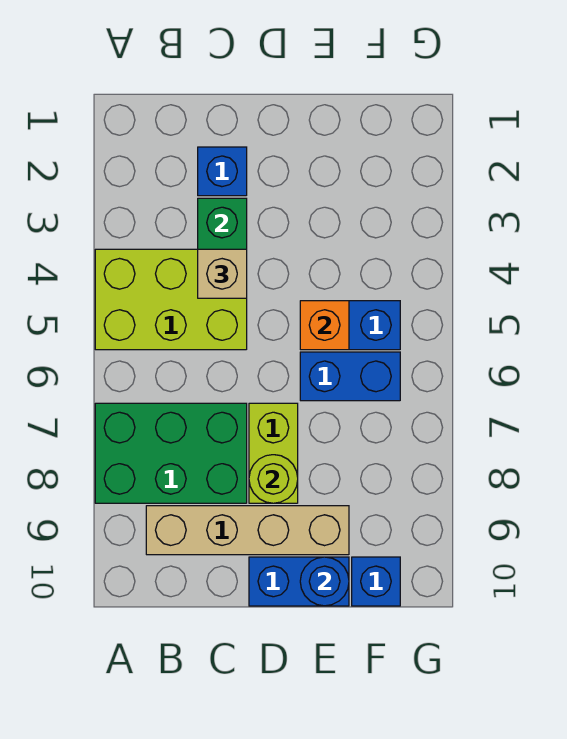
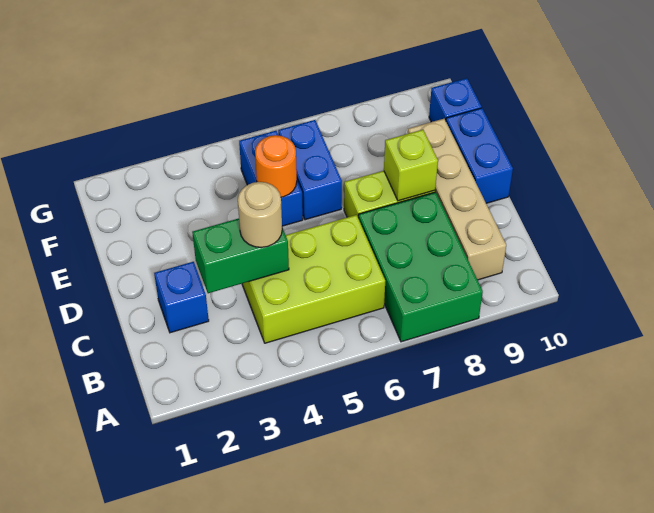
lime brick A4:C5 level 1 -> lime brick B4:C6 level 1
tan brick C4 level 3 -> tan round brick C4 level 3
lime round brick D8 level 2 -> lime brick D8 level 2
orange brick E5 level 2 -> orange round brick E5 level 2
blue round brick E10 level 2 -> none

